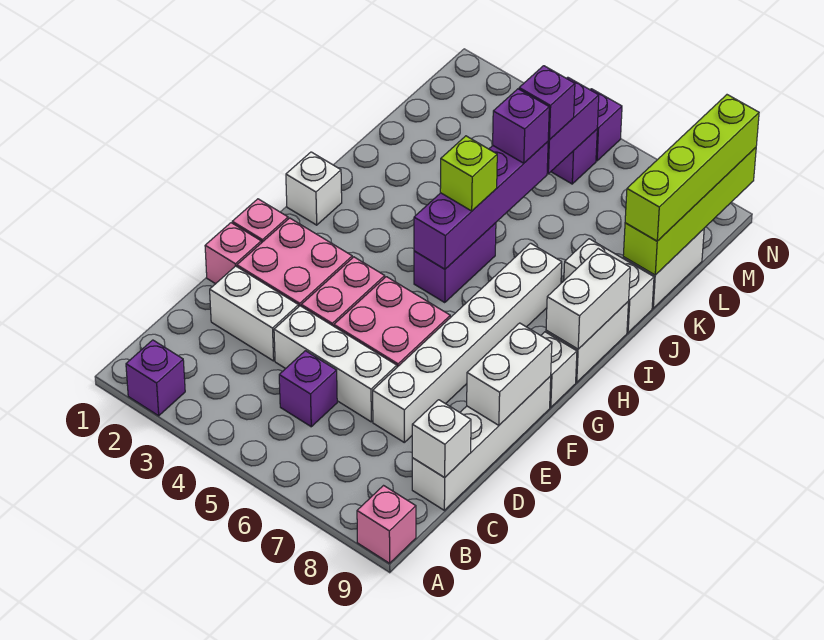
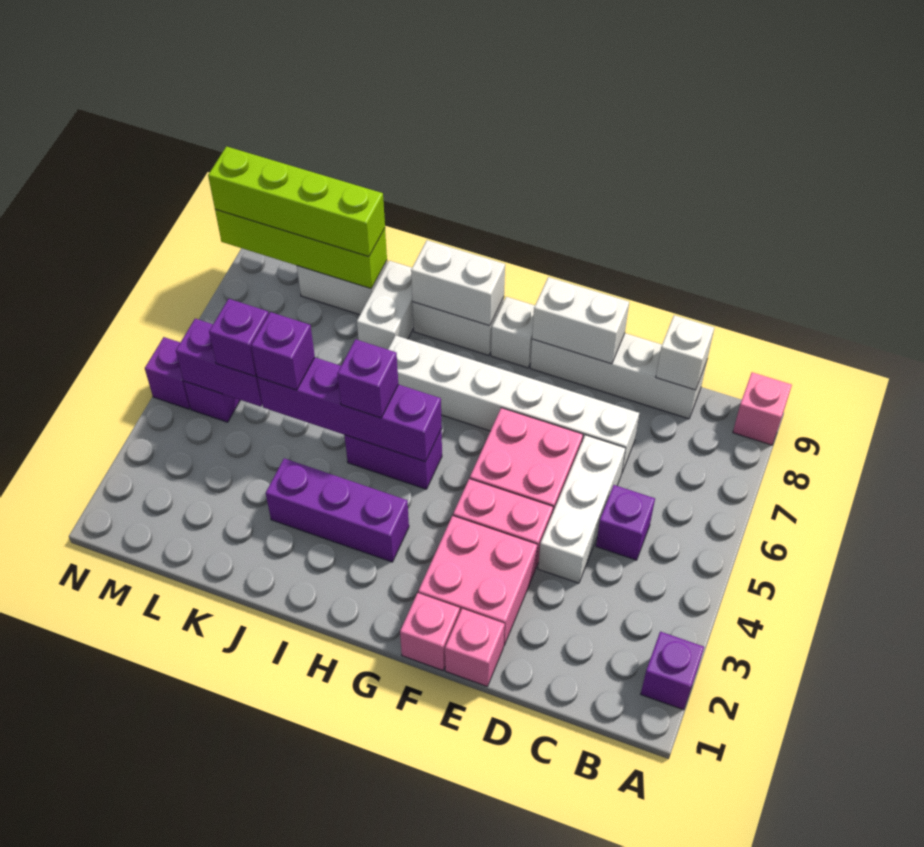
white brick D2:D3 level 1 -> none
white brick H1 level 1 -> none
none -> purple brick H3:J3 level 1
lime brick I5 level 3 -> purple brick I5 level 3

